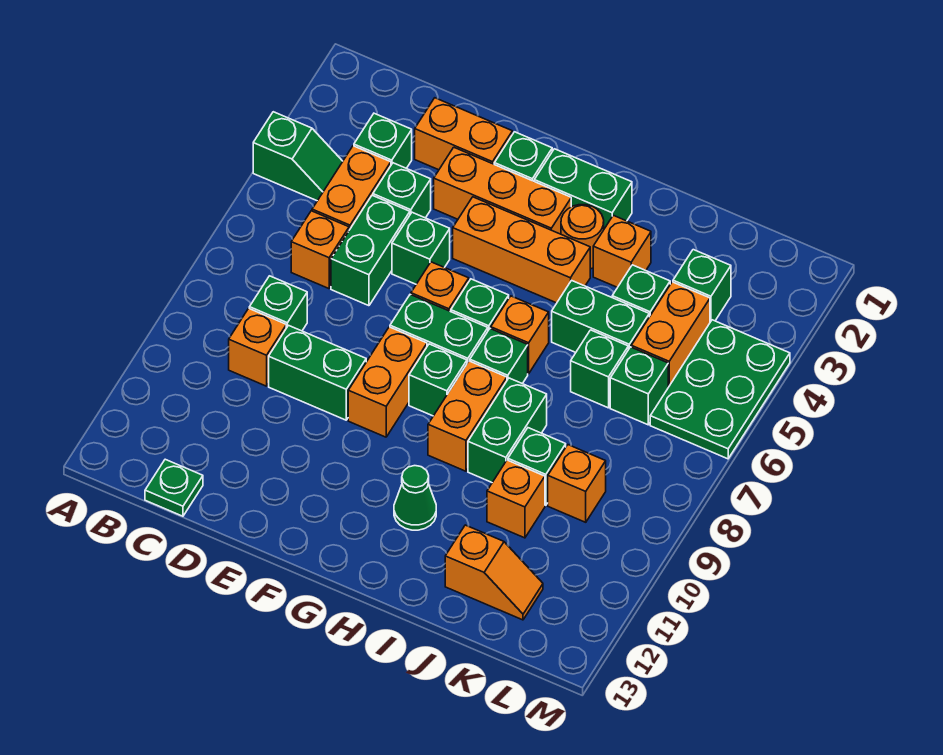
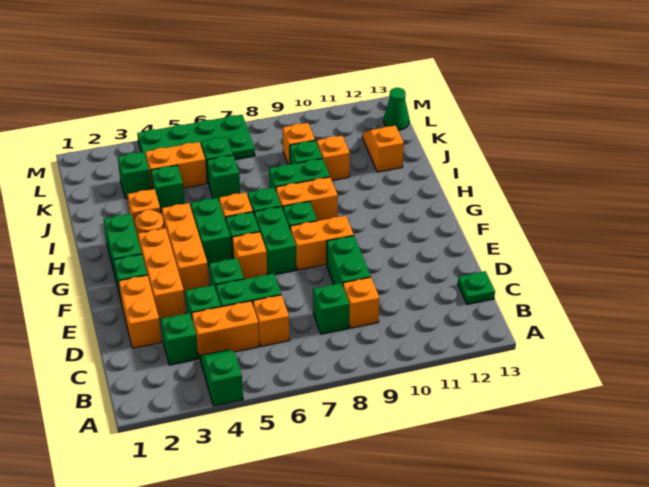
green cone H11 level 1 -> green cone L13 level 1
green brick I5:J5 level 1 -> green brick G5:H5 level 1
green plate L4:M6 level 1 -> green plate L4:M7 level 1

